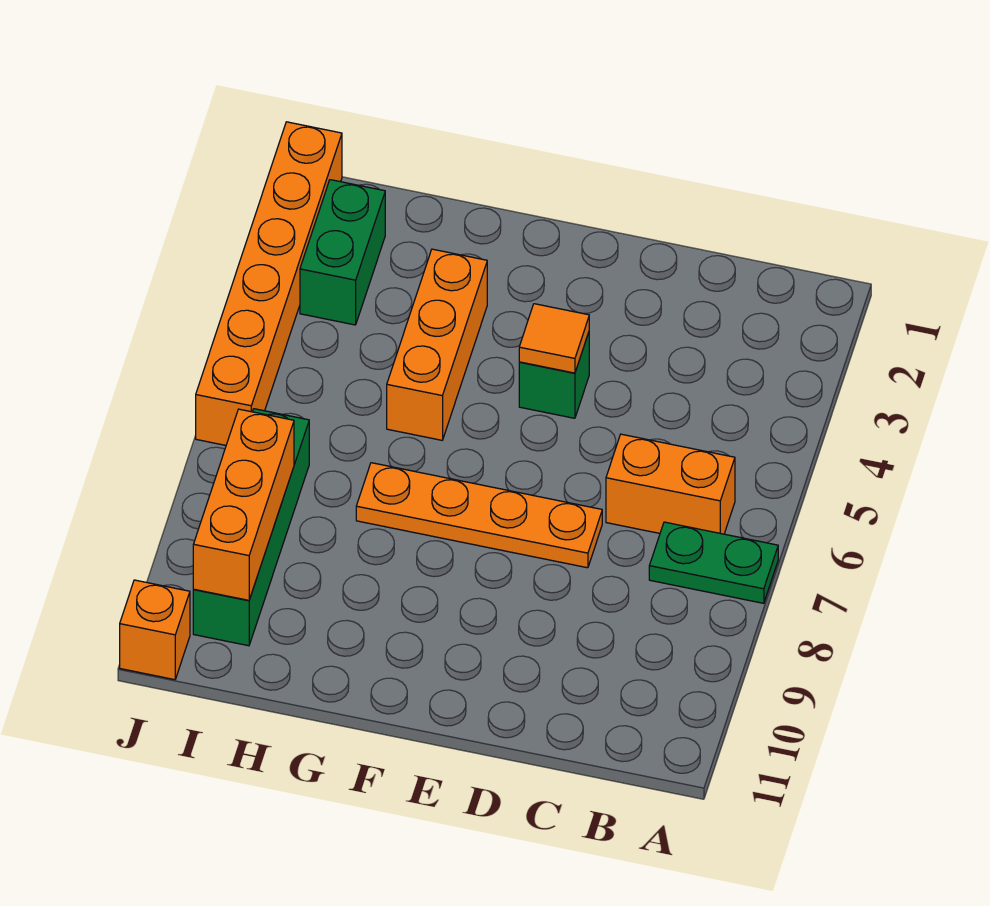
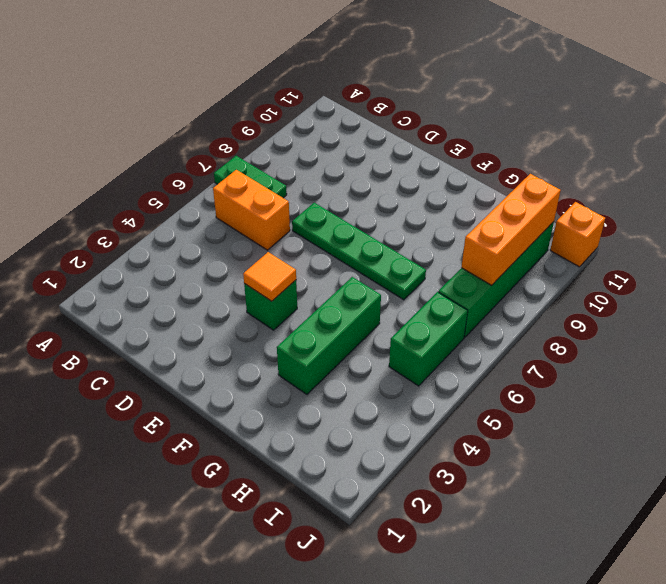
orange plate D7:G7 level 1 -> green plate D7:G7 level 1
orange brick G3:G5 level 1 -> green brick G3:G5 level 1
green brick I2:I3 level 1 -> green brick I5:I6 level 1
orange brick J1:J6 level 1 -> none

